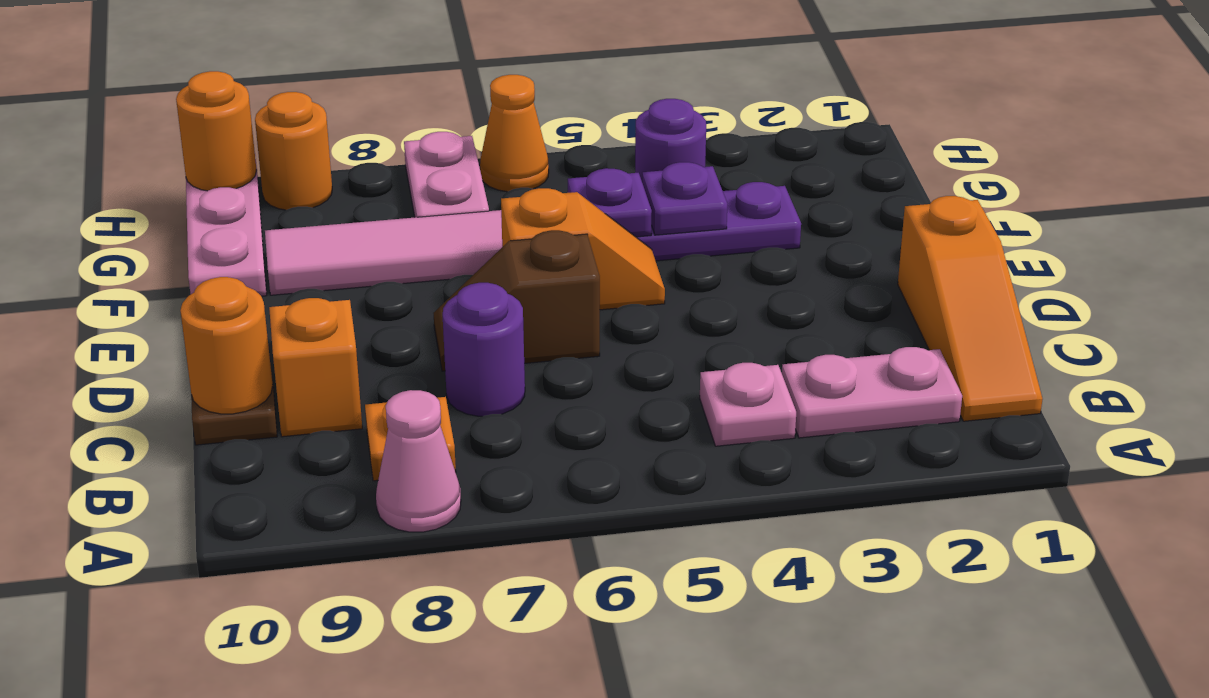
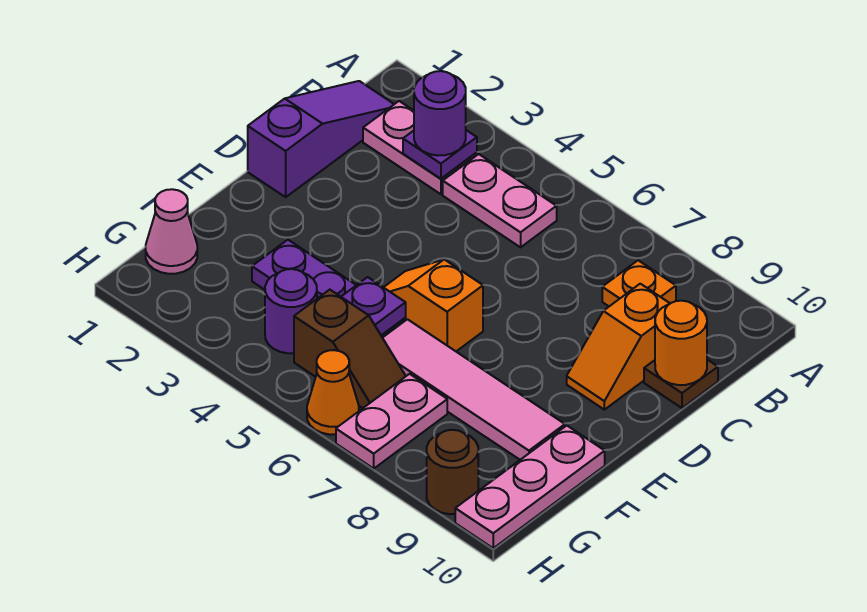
pink cone A8 level 1 -> pink cone G1 level 1
orange slope B1:D1 level 1 top D -> purple slope B1:D1 level 1 top D
pink plate B4 level 1 -> pink plate B4:B5 level 1
purple round brick C7 level 1 -> purple round brick B3 level 3
brown slope D6:D7 level 1 top 6 -> brown slope G5:G6 level 1 top 5
purple plate F4 level 2 -> purple plate B3 level 2
orange round brick H9 level 1 -> brown round brick H9 level 1
orange round brick H10 level 2 -> none

